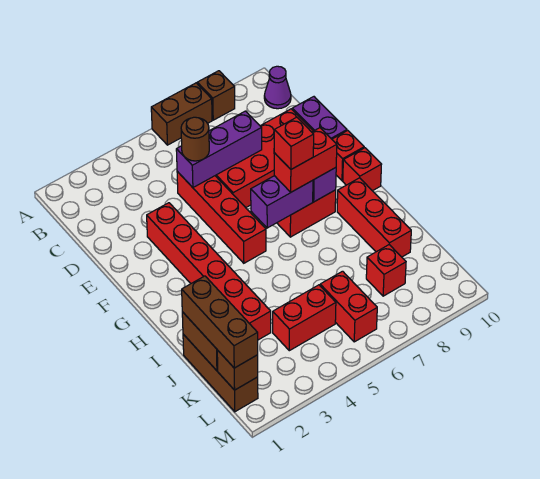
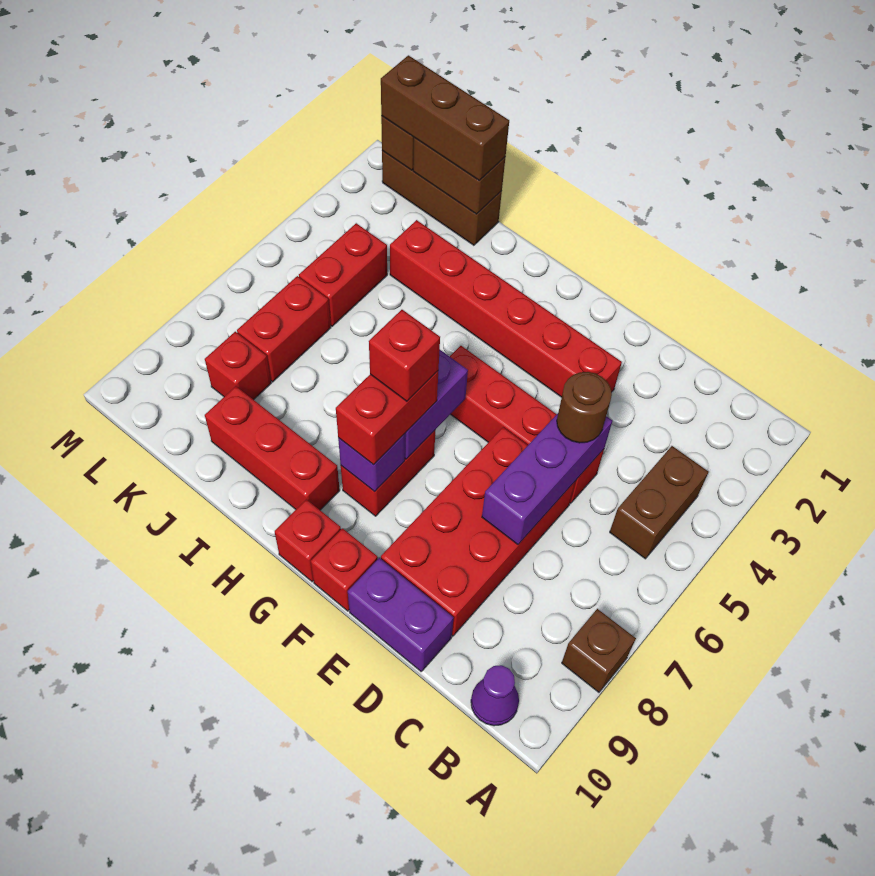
brown brick A6:A7 level 1 -> brown brick B4:B5 level 1
red brick K6:L6 level 1 -> red brick K6:K7 level 1

